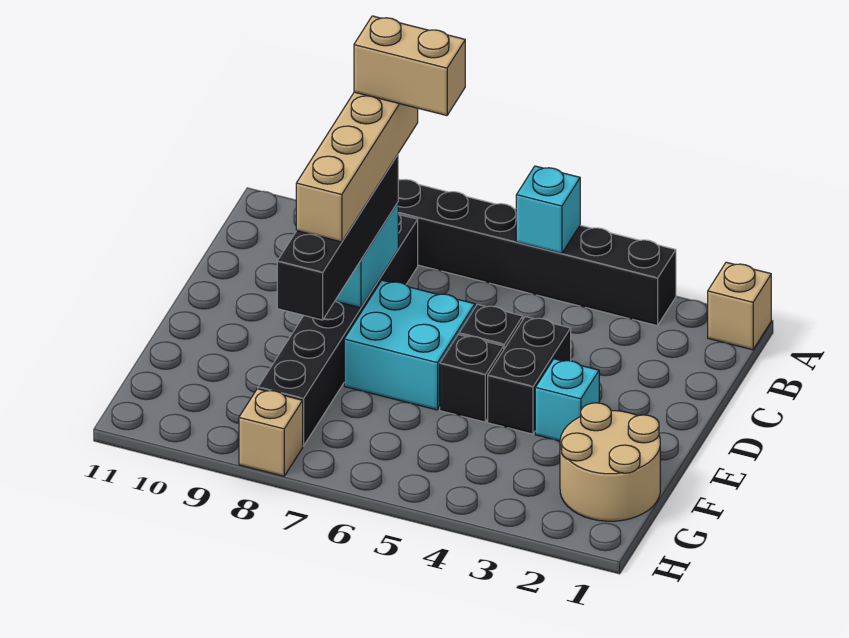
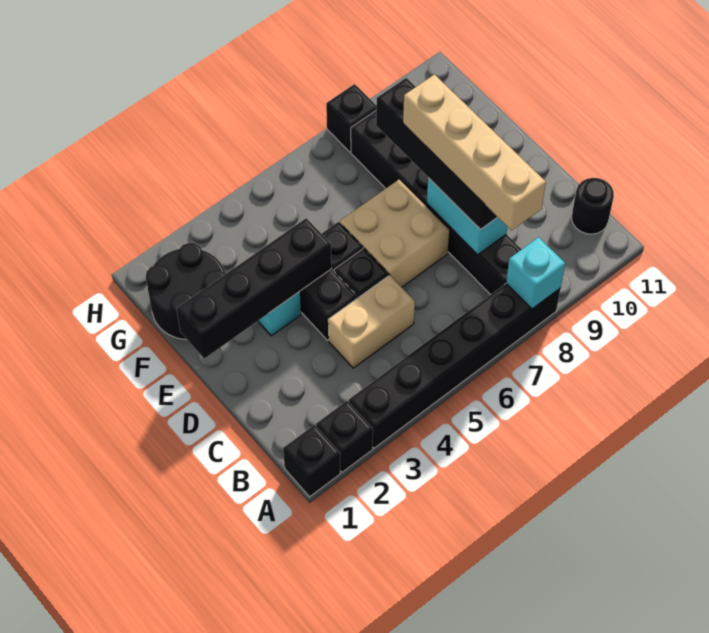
tan brick A1 level 1 -> black brick A1 level 1
none -> black brick A2 level 1
cyan brick A5 level 2 -> cyan brick A8 level 2
tan brick B7:B8 level 5 -> tan brick C4:C5 level 1
none -> black round brick B11 level 1
cyan brick D6:E7 level 1 -> tan brick D6:E7 level 1
none -> black brick E1:E4 level 2
tan round brick F1:G2 level 1 -> black round brick F1:G2 level 1
tan brick H8 level 1 -> black brick H8 level 1

